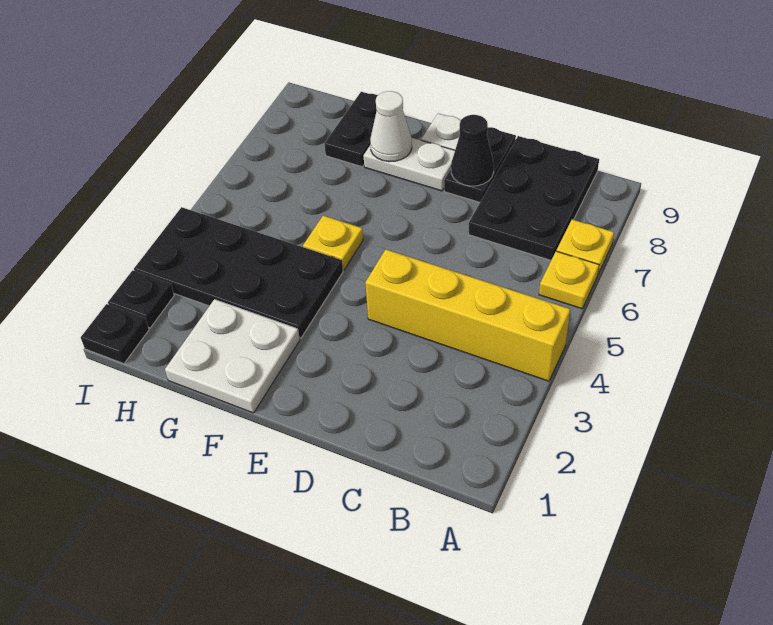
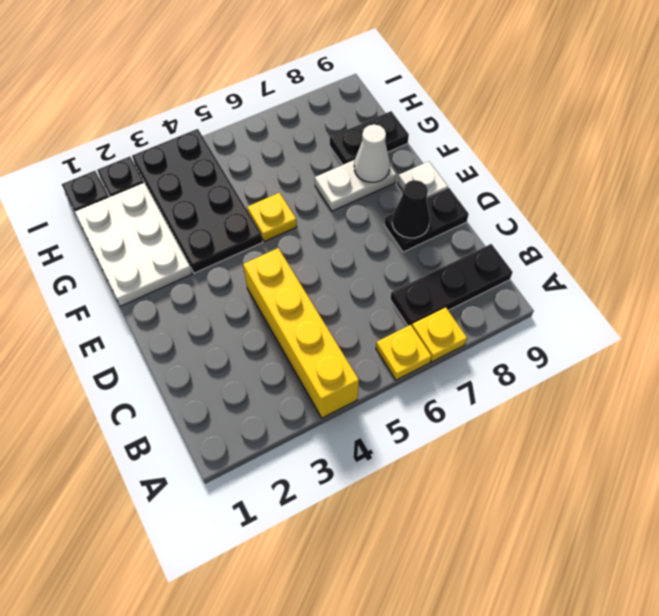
black plate B7:C9 level 1 -> black plate B7:B9 level 1
white plate E8:F8 level 1 -> white plate F7:F8 level 1
white plate F1:G2 level 1 -> white plate F1:H2 level 1

